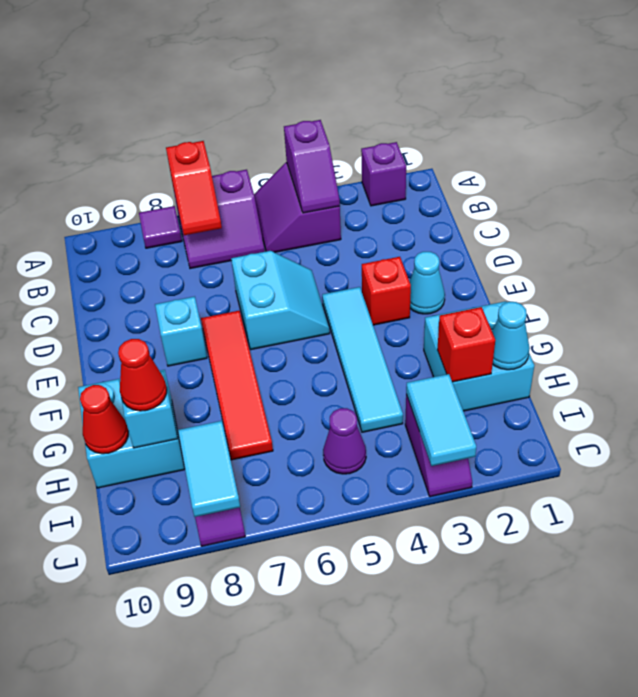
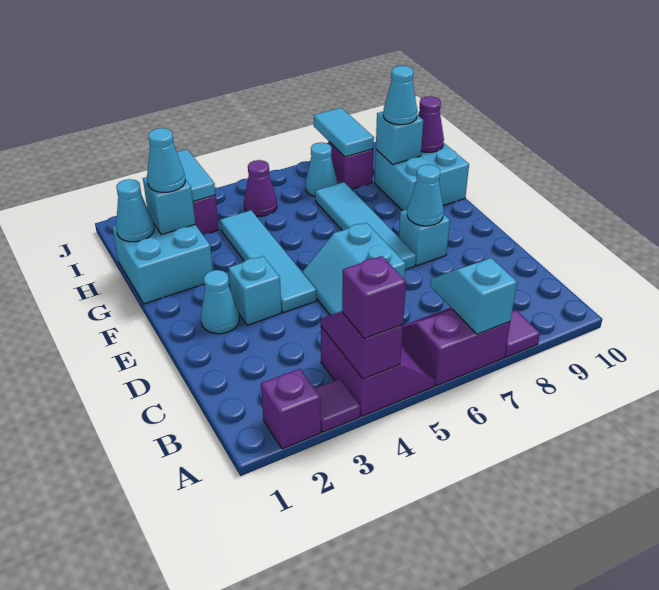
none -> purple tile A3 level 1
none -> purple brick A4 level 3
red slope A7:B7 level 2 top A -> cyan slope A7:B7 level 2 top A
red brick E3 level 1 -> cyan brick E3 level 1
red tile E7:H7 level 1 -> cyan tile E7:H7 level 1
none -> cyan cone E8 level 2
red brick H2 level 2 -> cyan brick H2 level 2
none -> cyan cone H2 level 3
red cone H9 level 3 -> cyan cone H9 level 3
red cone H10 level 2 -> purple cone H10 level 2
none -> cyan cone I7 level 1

